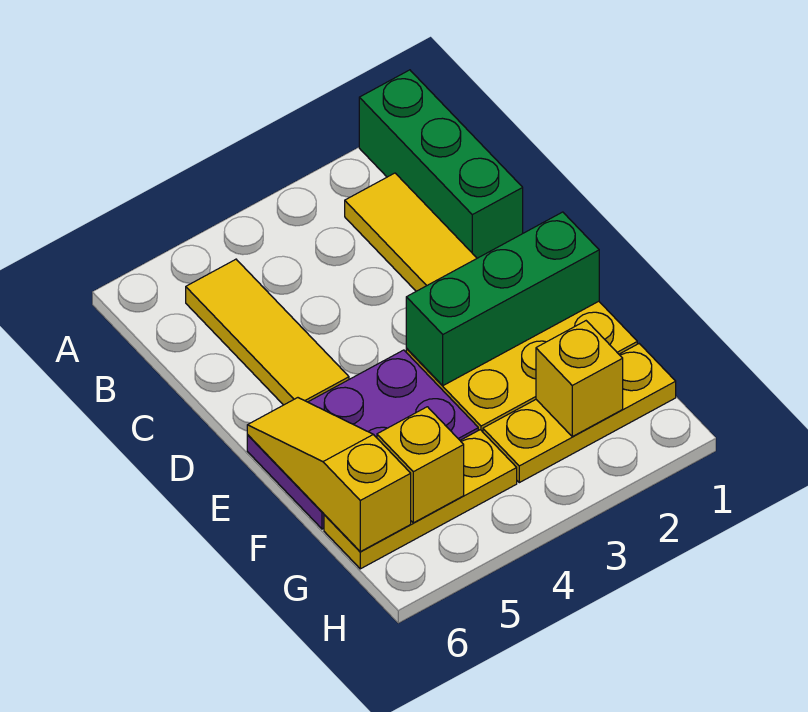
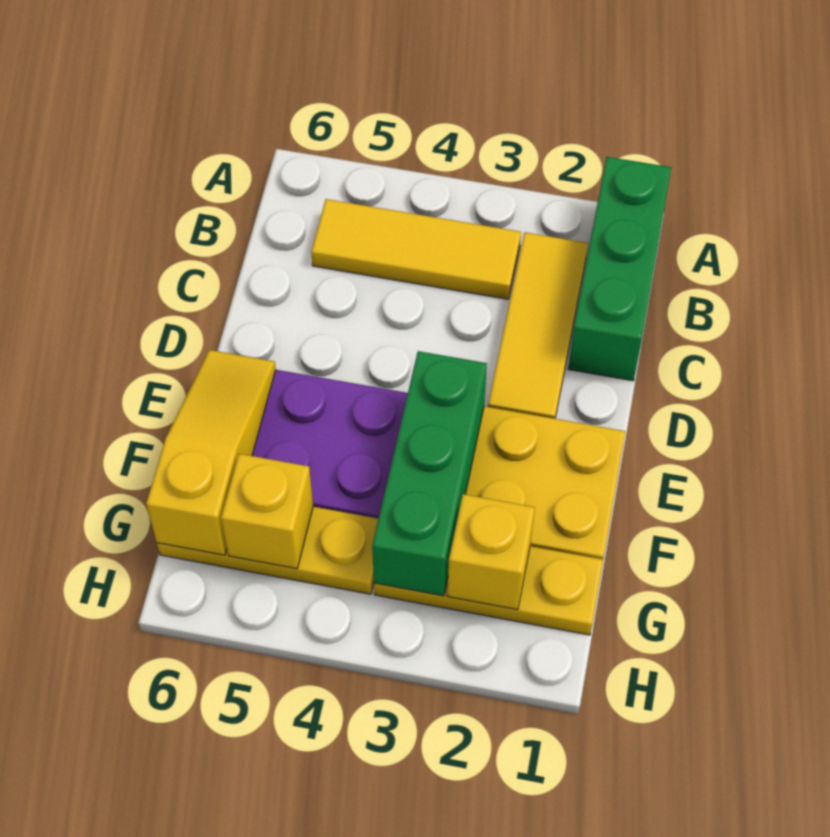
yellow tile B5:D5 level 1 -> yellow tile B3:B5 level 1
green brick E1:E3 level 2 -> green brick E3:G3 level 2

